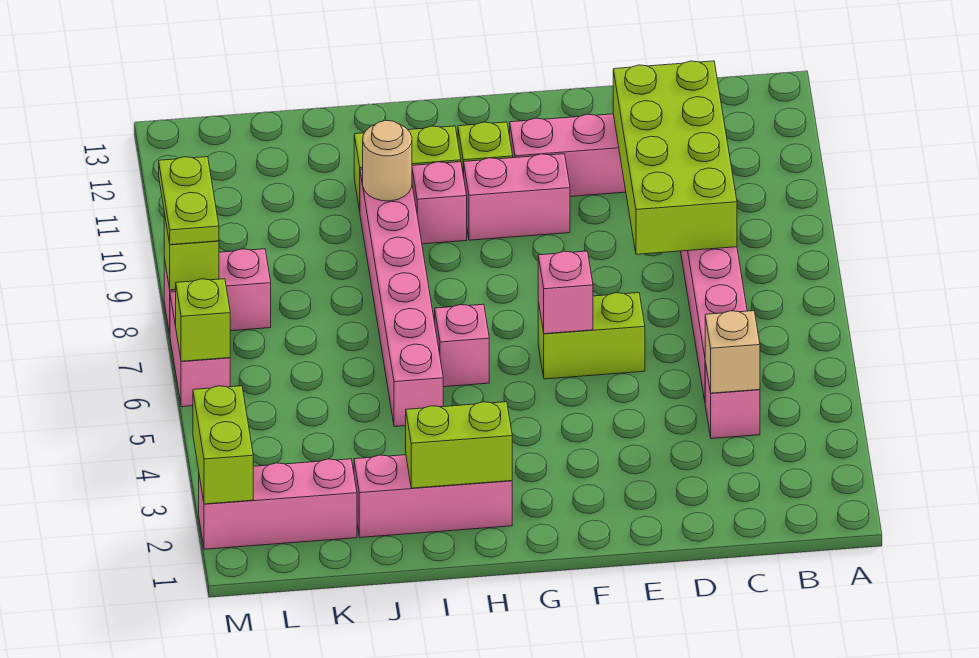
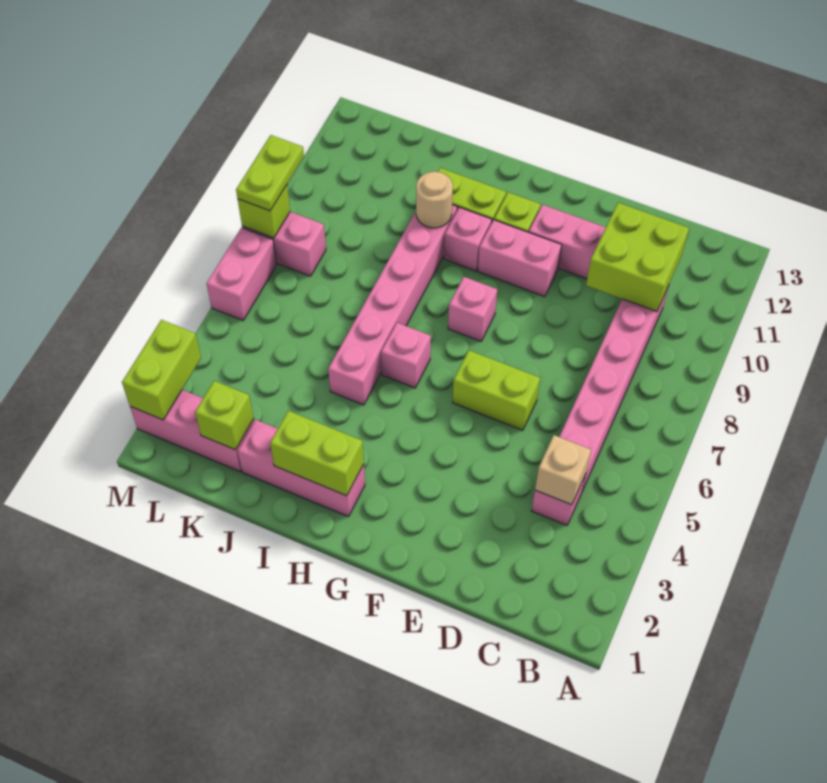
lime brick C8:D11 level 2 -> lime brick C10:D11 level 2
pink brick F6 level 2 -> pink brick G8 level 1
lime brick M6 level 2 -> lime brick K2 level 2

